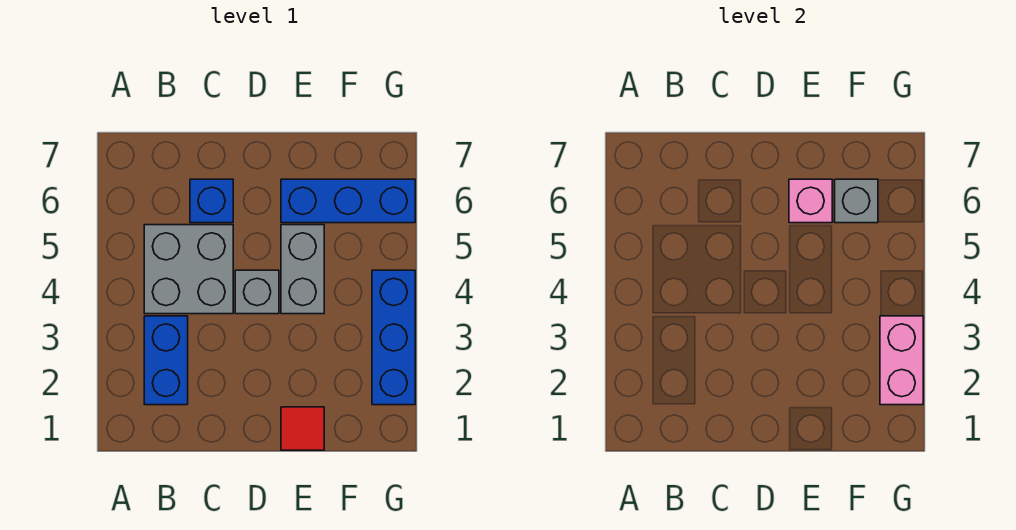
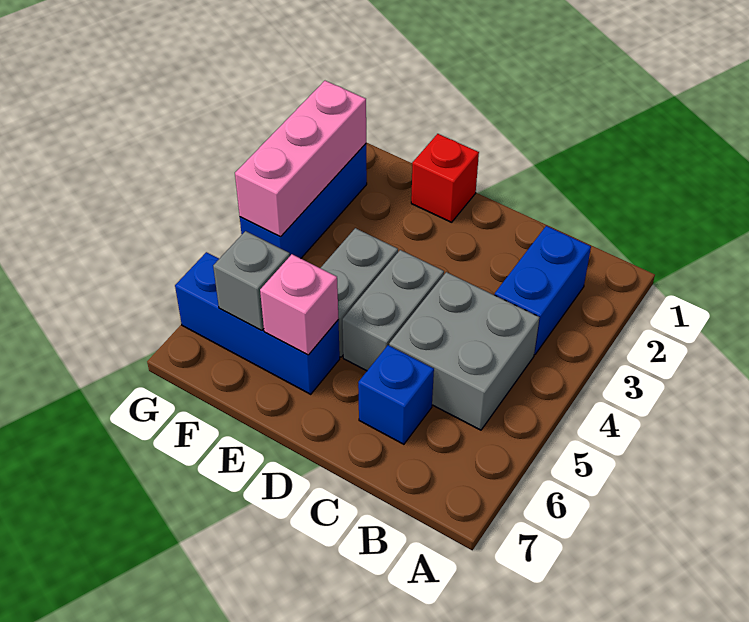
grey brick D4 level 1 -> grey brick D4:D5 level 1
red tile E1 level 1 -> red brick E1 level 1
pink brick G2:G3 level 2 -> pink brick G2:G4 level 2

